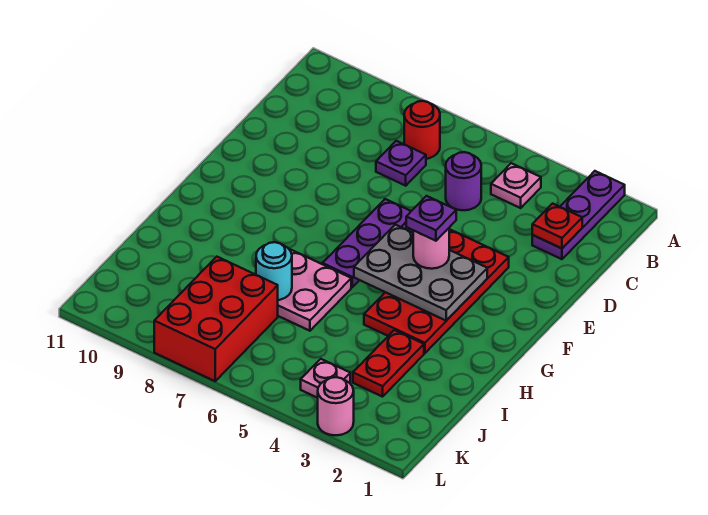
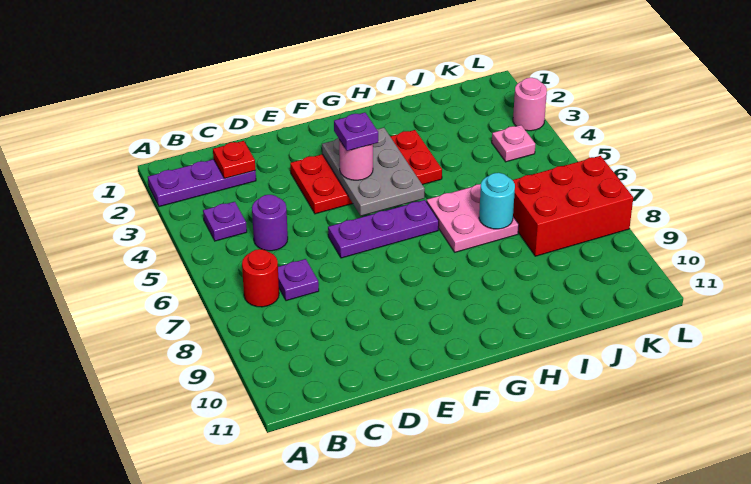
pink plate B4 level 1 -> purple plate B4 level 1
red plate I3:J3 level 1 -> none

